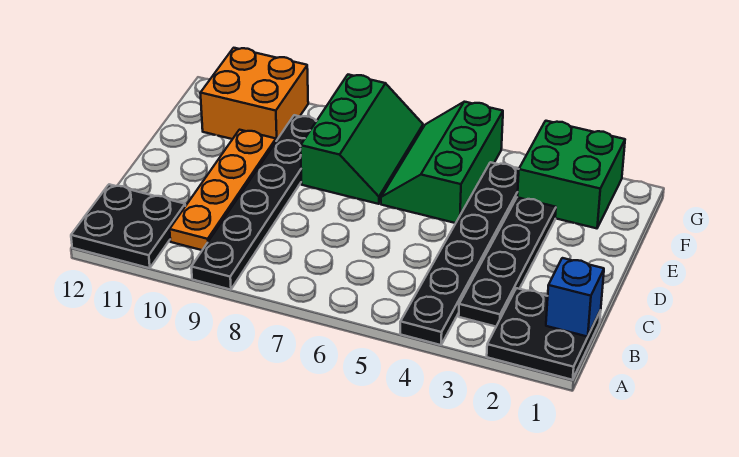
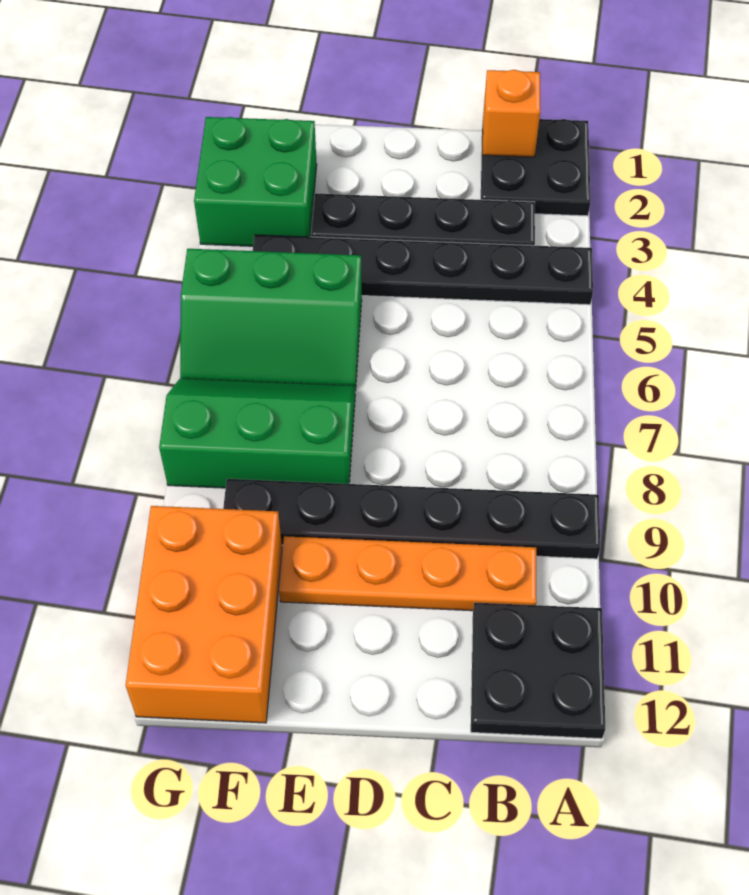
blue brick B1 level 2 -> orange brick B1 level 2
orange brick F10:G11 level 1 -> orange brick F10:G12 level 1

